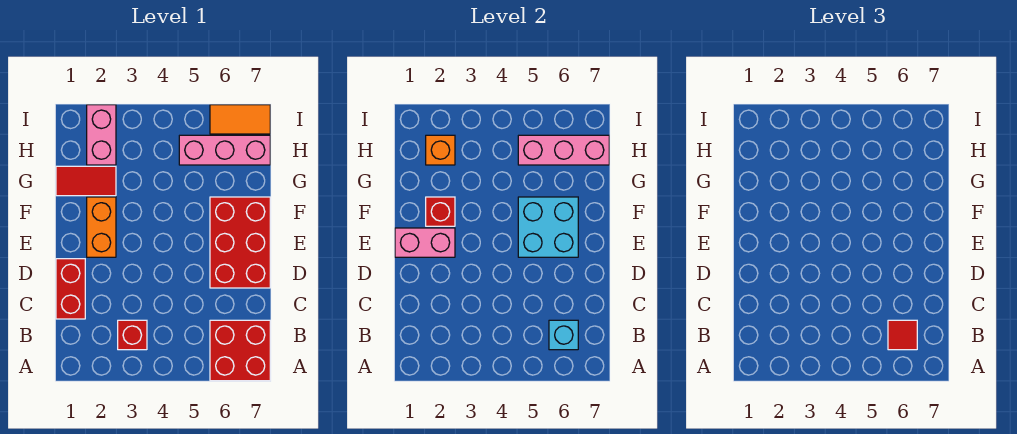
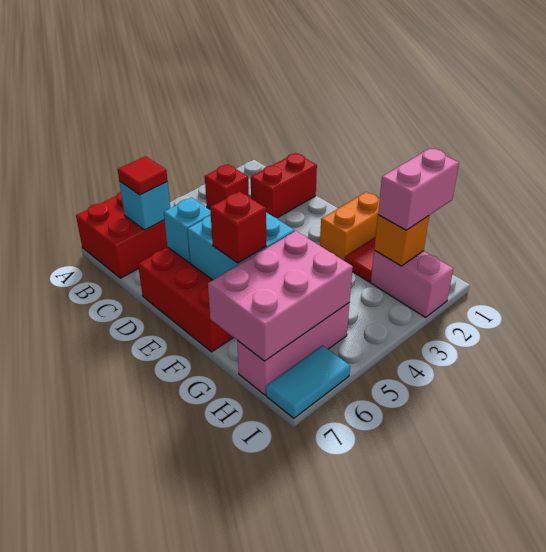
red brick C1:D1 level 1 -> red brick C1:C2 level 1
none -> cyan brick D6 level 2
pink brick E1:E2 level 2 -> pink brick H1:H2 level 3
orange brick E2:F2 level 1 -> orange brick F1:F2 level 1
red brick F2 level 2 -> red brick F6 level 3
pink brick H5:H7 level 2 -> pink brick G5:H7 level 2
orange tile I6:I7 level 1 -> cyan tile I6:I7 level 1

